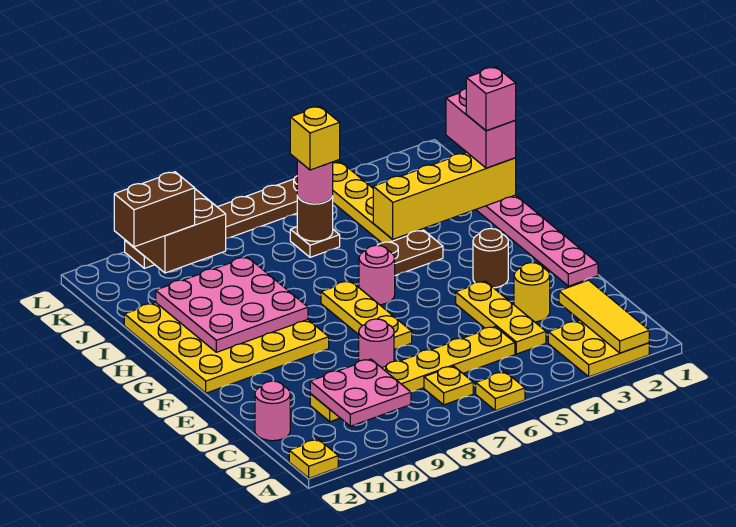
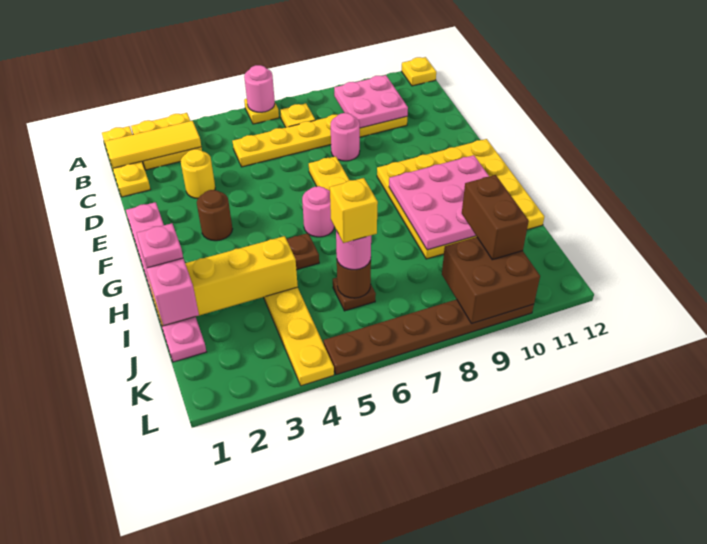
yellow tile A2:C2 level 2 -> yellow tile B1:B3 level 2
yellow plate C4:E4 level 1 -> yellow plate A1:C1 level 1
pink round brick C12 level 1 -> pink round brick A6 level 2
pink brick I1 level 4 -> pink plate I1 level 4
brown brick K10:K11 level 3 -> brown brick J10:K10 level 3

